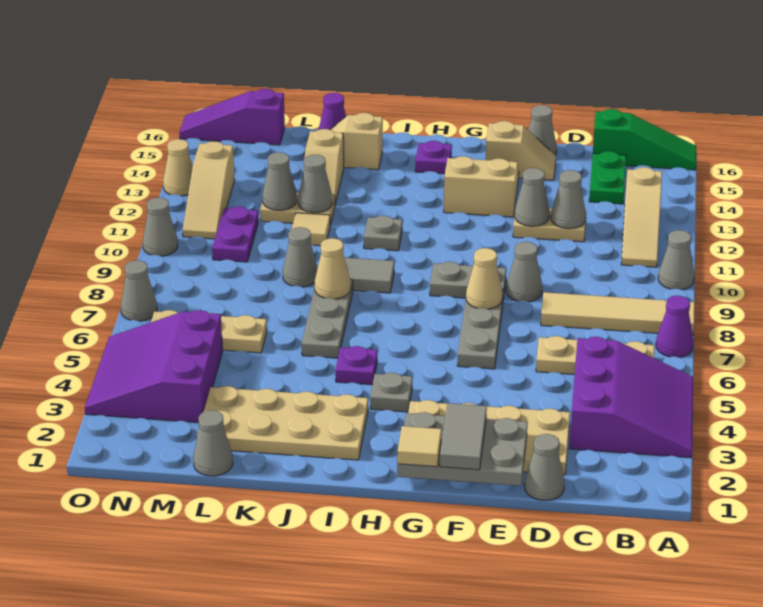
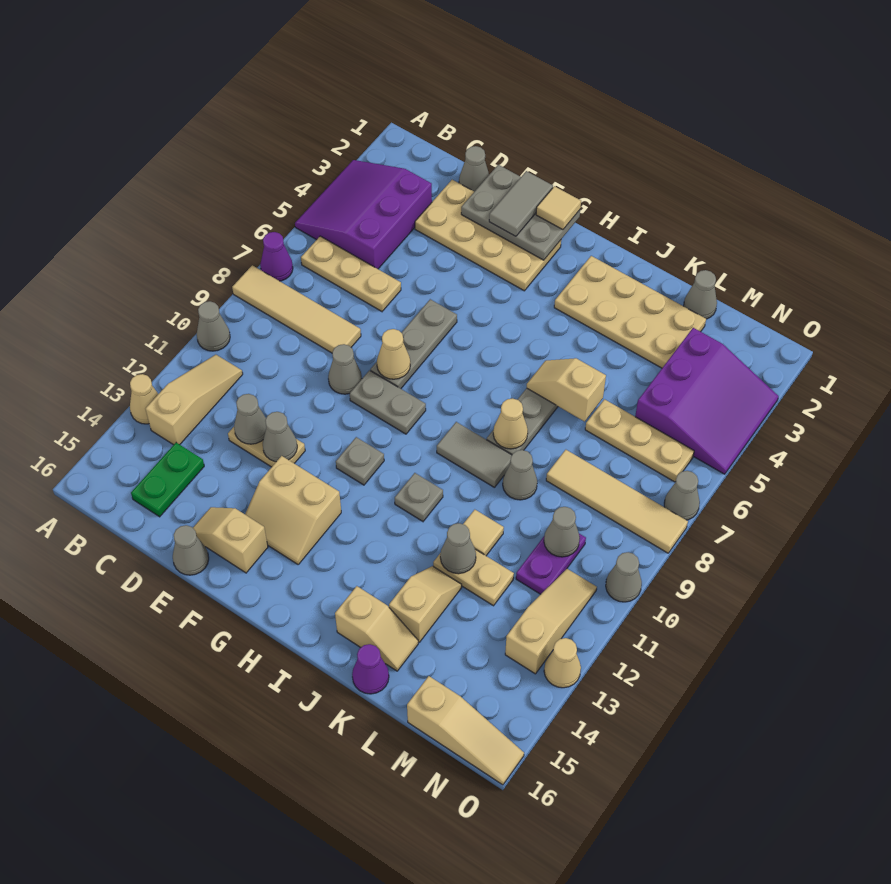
none -> tan cone A13 level 1
green slope A16:C16 level 1 top C -> none
grey plate H4 level 1 -> grey plate G11 level 1
purple plate H15 level 1 -> none
purple plate I5 level 1 -> none
none -> tan slope J6:K6 level 2 top K
none -> tan tile L8:O8 level 1
grey cone L12 level 2 -> grey cone M10 level 2
purple slope M16:O16 level 1 top M -> tan slope M16:O16 level 1 top M

